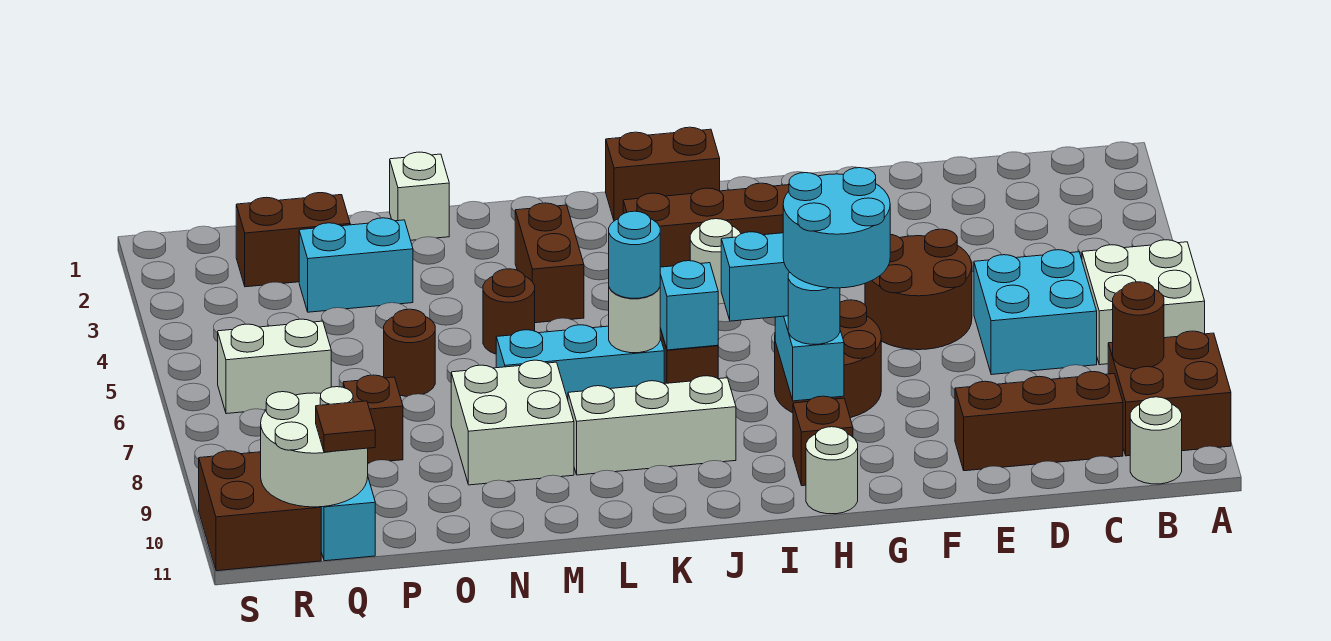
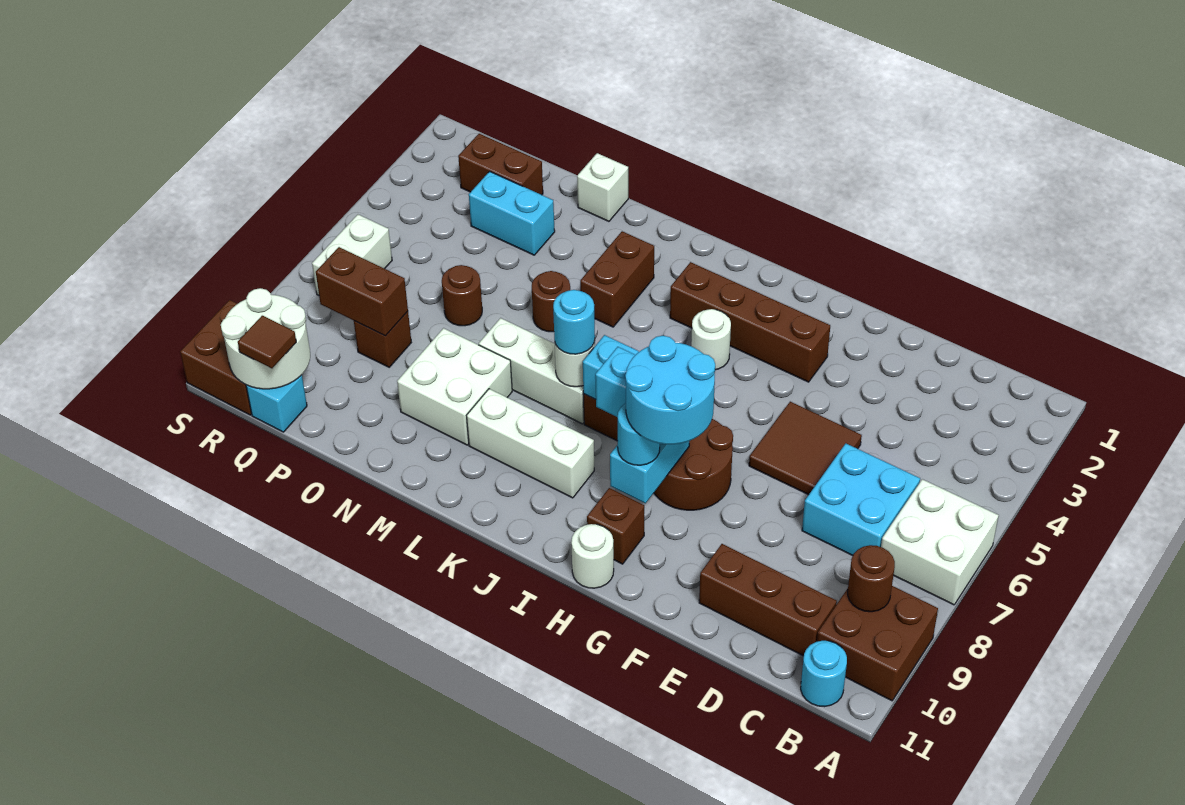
white round brick B11 level 1 -> cyan round brick B11 level 1
brown round brick E5:F6 level 1 -> brown tile E5:F6 level 1
brown brick I1:J1 level 1 -> brown brick P8:Q8 level 2
cyan brick K7:M7 level 1 -> white brick K7:M7 level 1
white brick Q6:R6 level 1 -> white brick R6:R7 level 1

